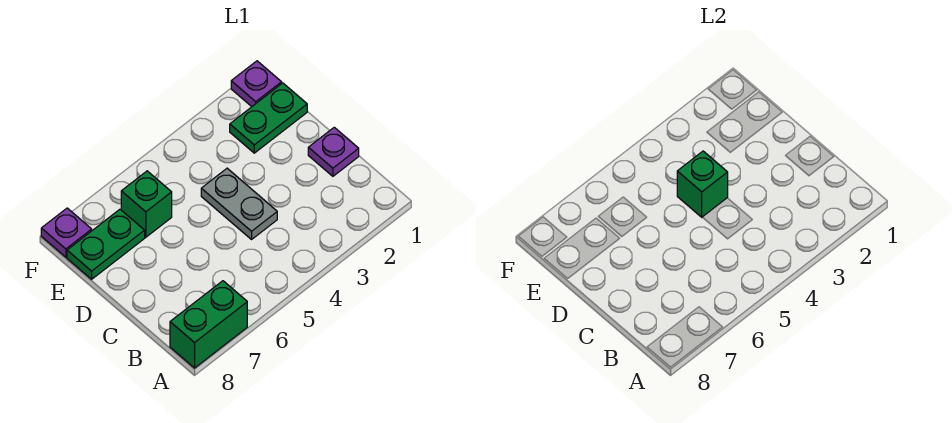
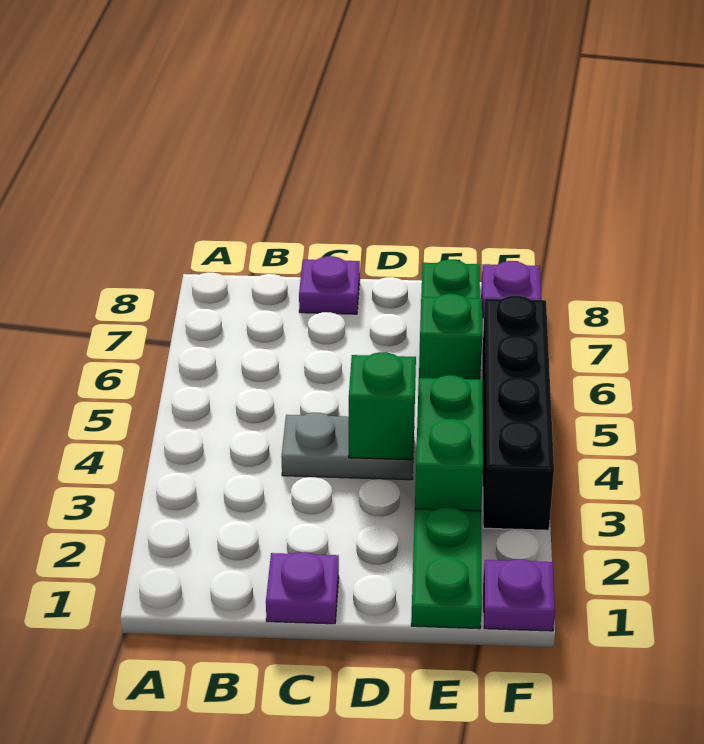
green brick A7:A8 level 1 -> green brick E3:E4 level 1
none -> purple plate C8 level 1
none -> black brick F3:F6 level 1

